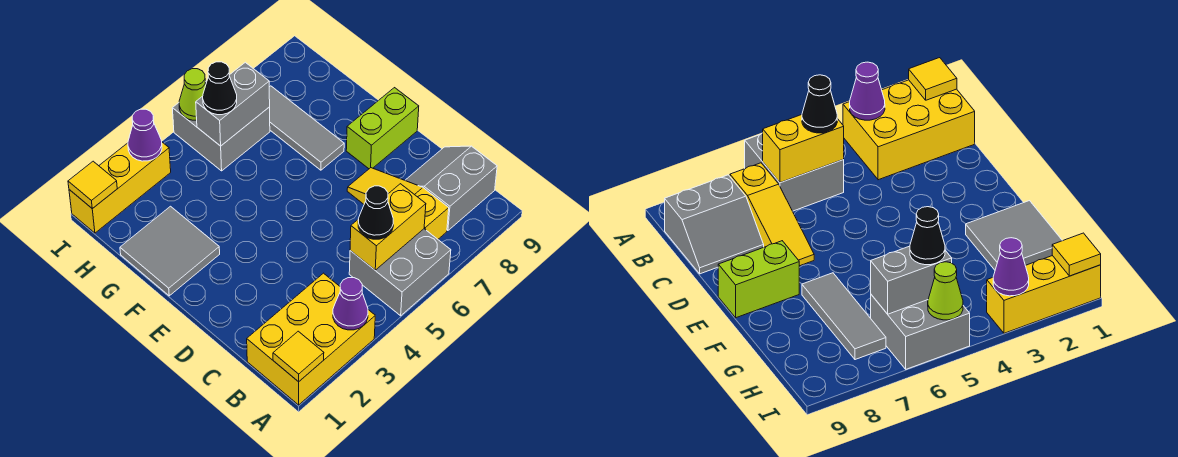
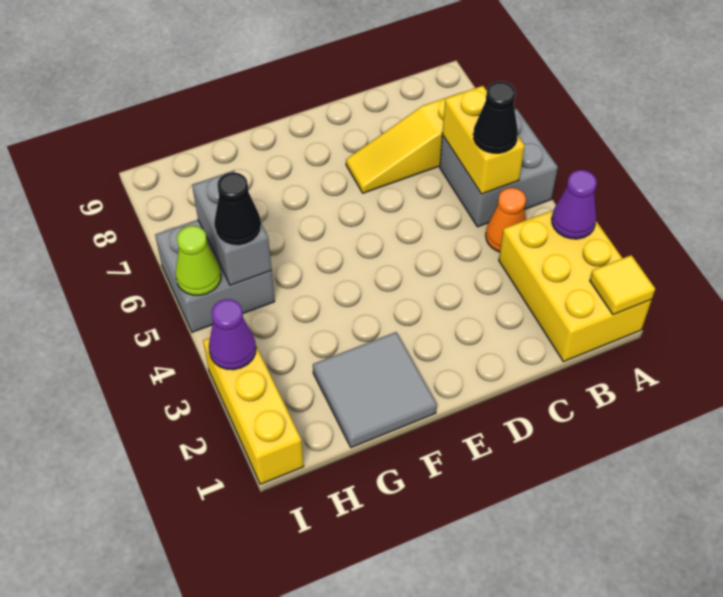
none -> orange cone B4 level 1
grey slope B8:C9 level 1 top B -> none
lime brick E8:E9 level 1 -> none
grey tile F7:H7 level 1 -> none
yellow tile I1 level 2 -> none

